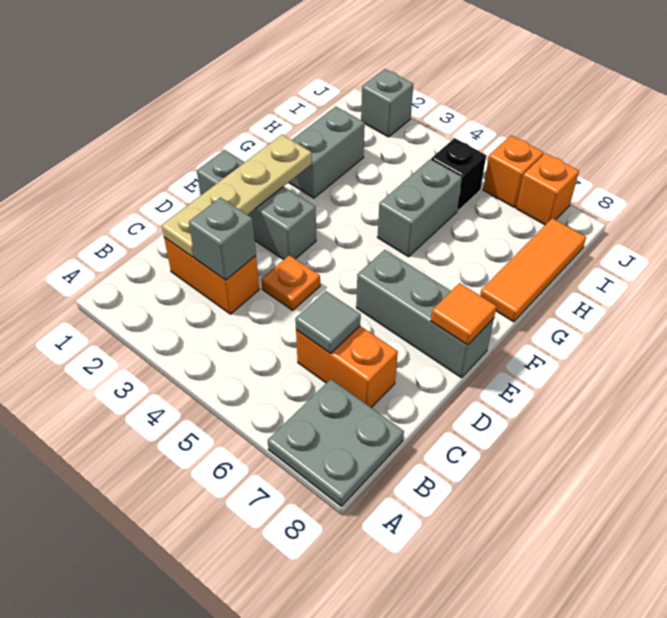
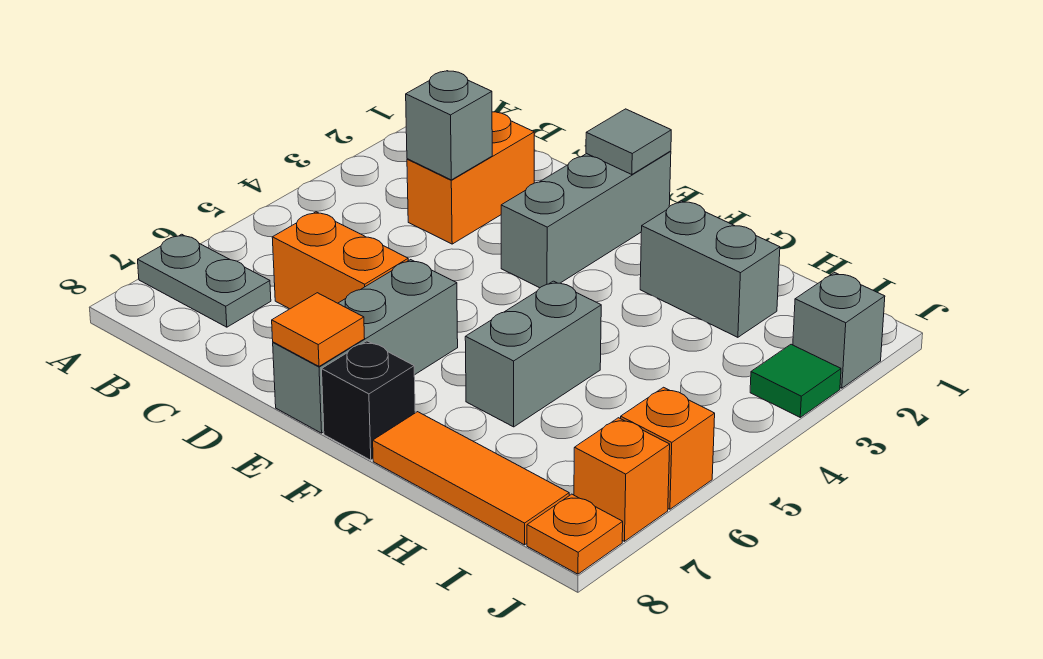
grey plate A7:B8 level 1 -> grey plate A7:B7 level 1
tan plate C2:F2 level 2 -> none
orange brick C6:C7 level 1 -> orange brick C6:D6 level 1
grey tile C6 level 2 -> grey tile E1 level 2
orange plate D4 level 1 -> orange plate J8 level 1
grey brick G5:H5 level 1 -> grey brick G5:G6 level 1
black brick I5 level 1 -> black brick F8 level 1
none -> green tile J3 level 1

